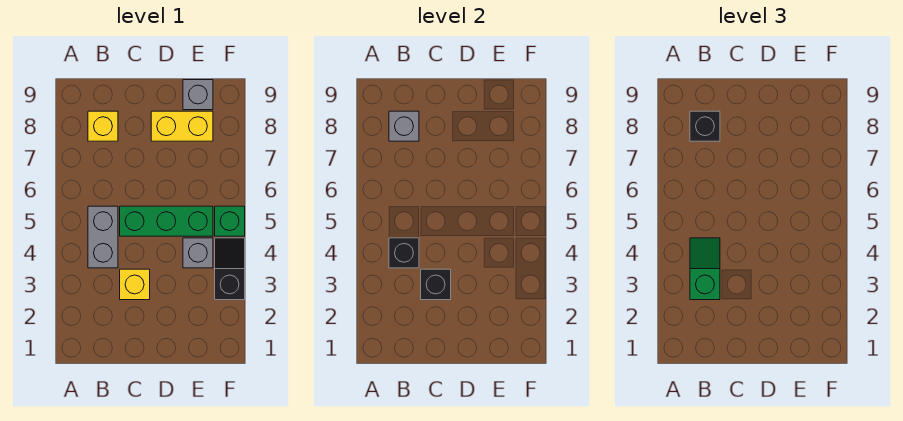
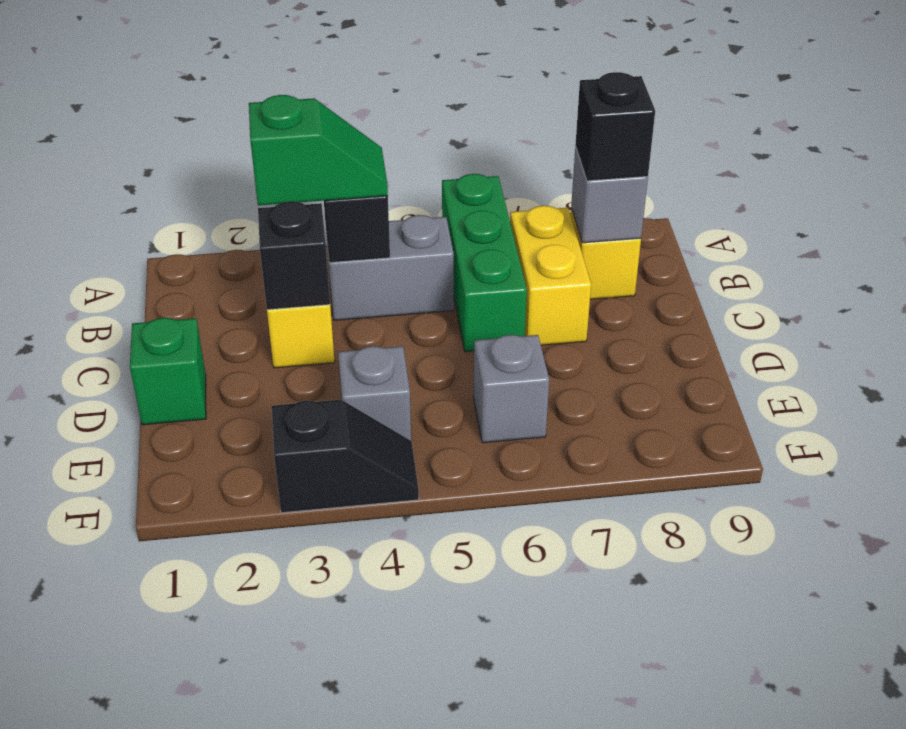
green brick C5:E5 level 1 -> green brick A6:C6 level 1
yellow brick D8:E8 level 1 -> yellow brick B7:C7 level 1
grey brick E9 level 1 -> grey brick E6 level 1
green brick F5 level 1 -> green brick D1 level 1

